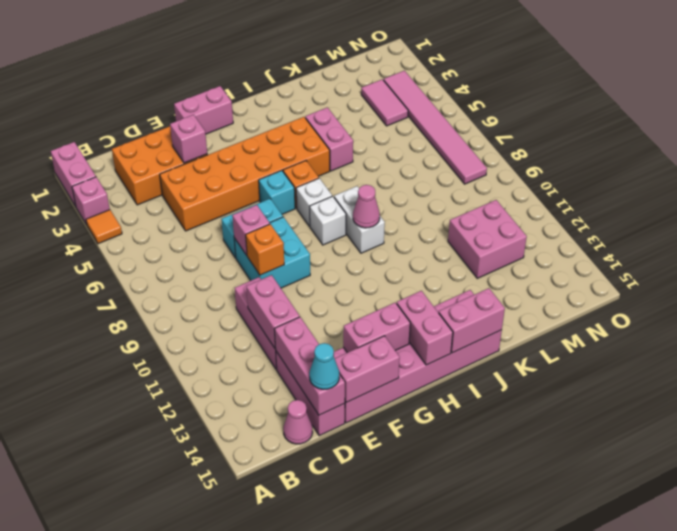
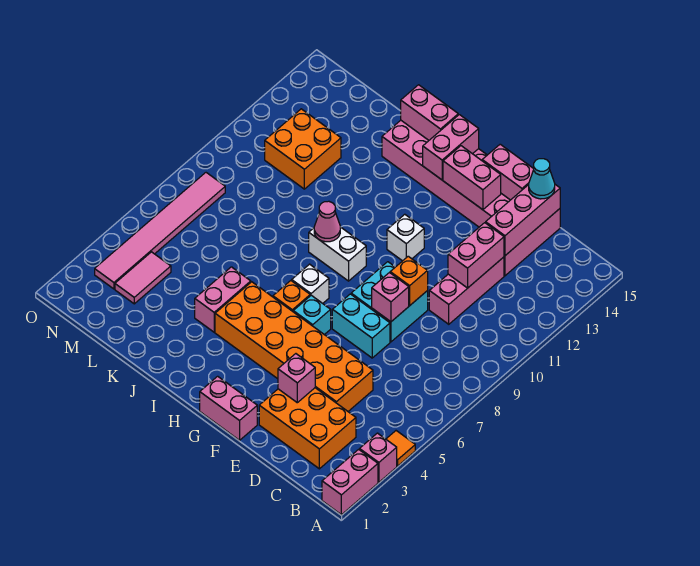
pink cone C15 level 1 -> none
white brick H8 level 1 -> white brick G11 level 1
white brick I8:I9 level 1 -> white brick H9:I9 level 1
pink brick L11:M12 level 1 -> orange brick L11:M12 level 1

